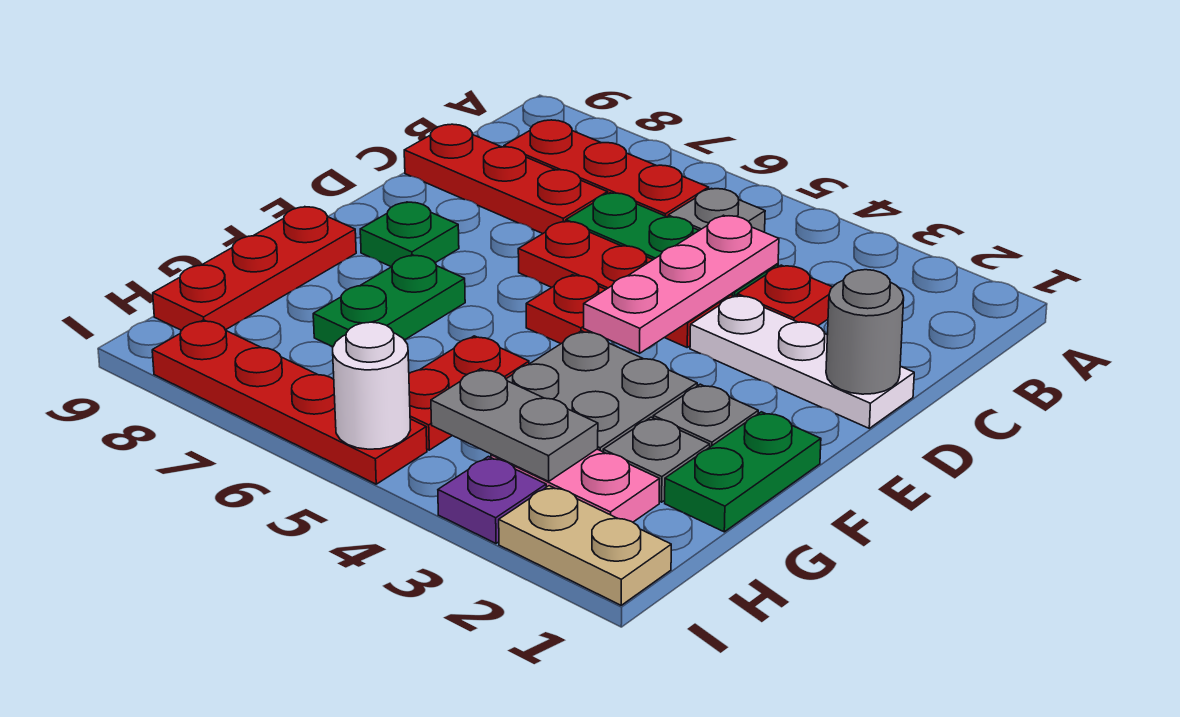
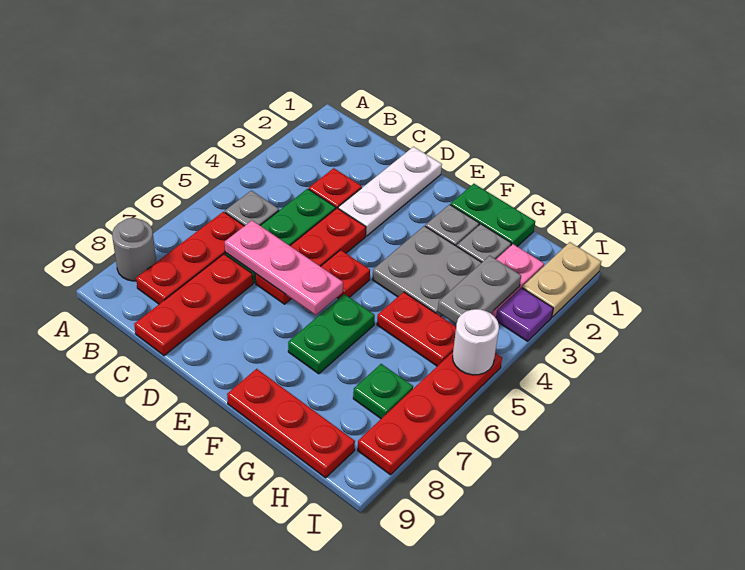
pink plate C4:E4 level 2 -> pink plate C6:E6 level 2
grey round brick D1 level 2 -> grey round brick A8 level 1
green plate E8 level 1 -> green plate H7 level 1
green plate F7:G7 level 1 -> green plate F6:F7 level 1

